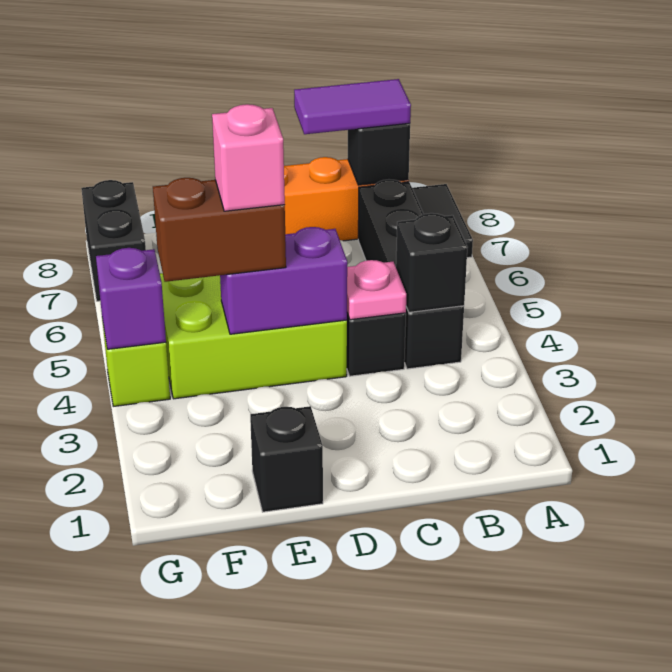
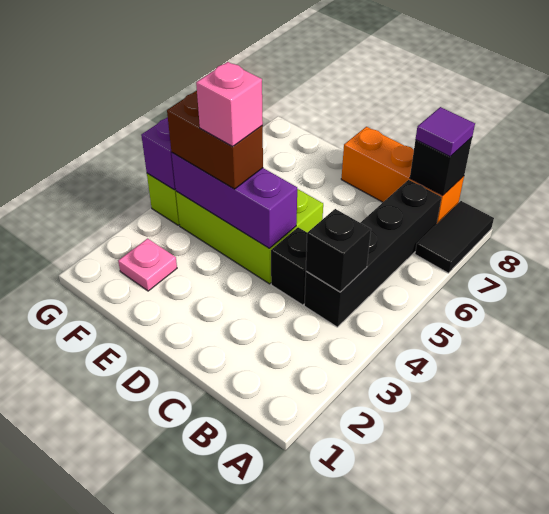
purple tile B8:C8 level 3 -> purple tile B8 level 3
pink plate C4 level 2 -> pink plate F2 level 1
purple brick D4:E4 level 2 -> purple brick D4:F4 level 2
black brick E1 level 1 -> none
black brick G7:G8 level 1 -> none

